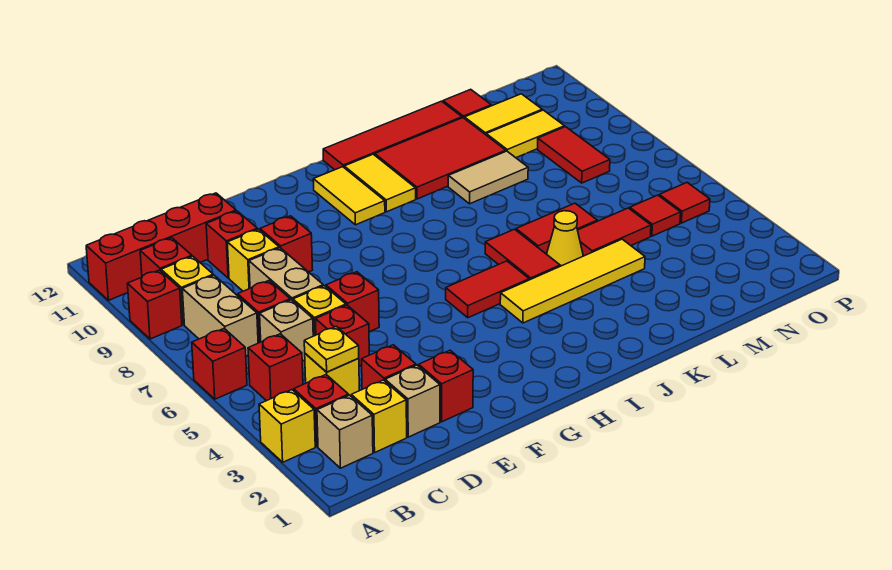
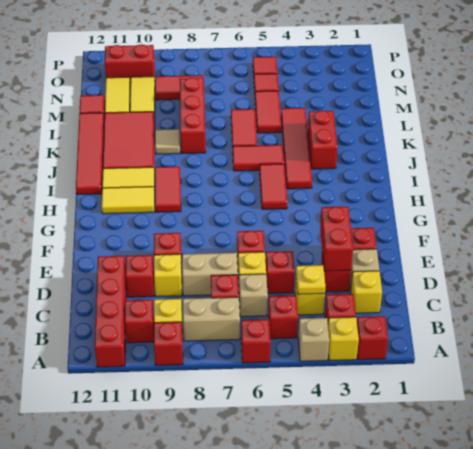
none -> red brick A2 level 1
tan brick B2 level 1 -> tan brick A4 level 1
none -> red brick D3:E3 level 2
none -> red tile H9:I9 level 1
yellow tile I4:L4 level 1 -> red tile I4:L4 level 1
none -> red brick J3:K3 level 1
yellow cone K5 level 1 -> none
none -> red brick K8:M8 level 1
tan tile K9:L9 level 1 -> tan tile K9 level 1
none -> red brick O10:O11 level 1

